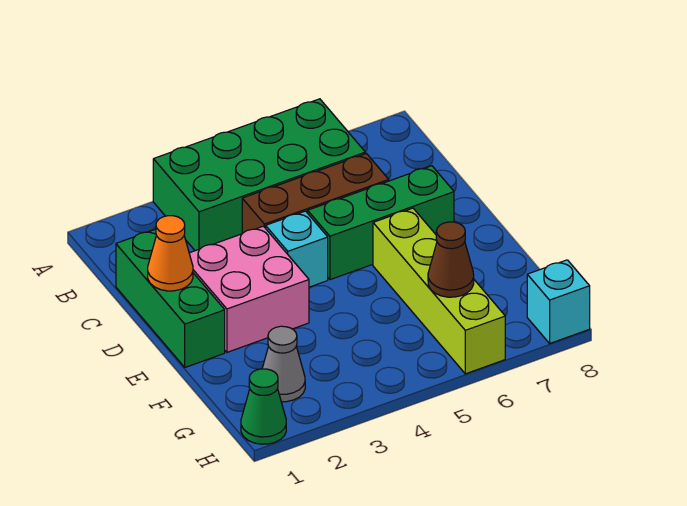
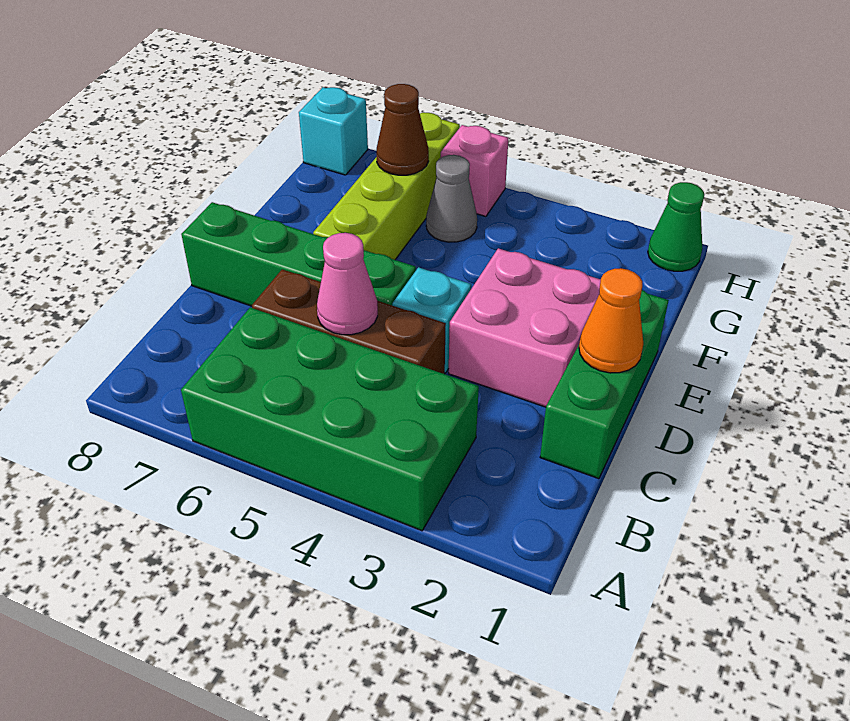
none -> pink cone C5 level 2
green brick D5:D7 level 1 -> green brick D5:D8 level 1
grey cone G2 level 1 -> grey cone G5 level 1
none -> pink brick H5 level 1

